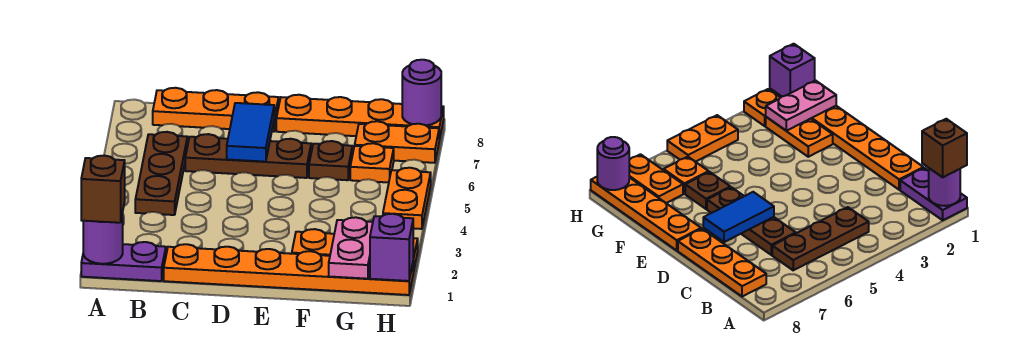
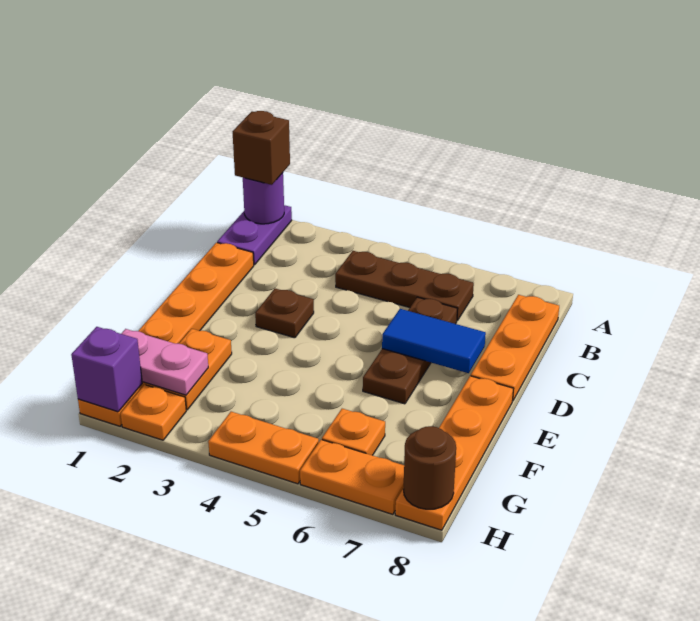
brown plate F6 level 1 -> brown plate D3 level 1
orange plate G7:H7 level 1 -> orange plate H6:H7 level 1
purple round brick H8 level 2 -> brown round brick H8 level 2

